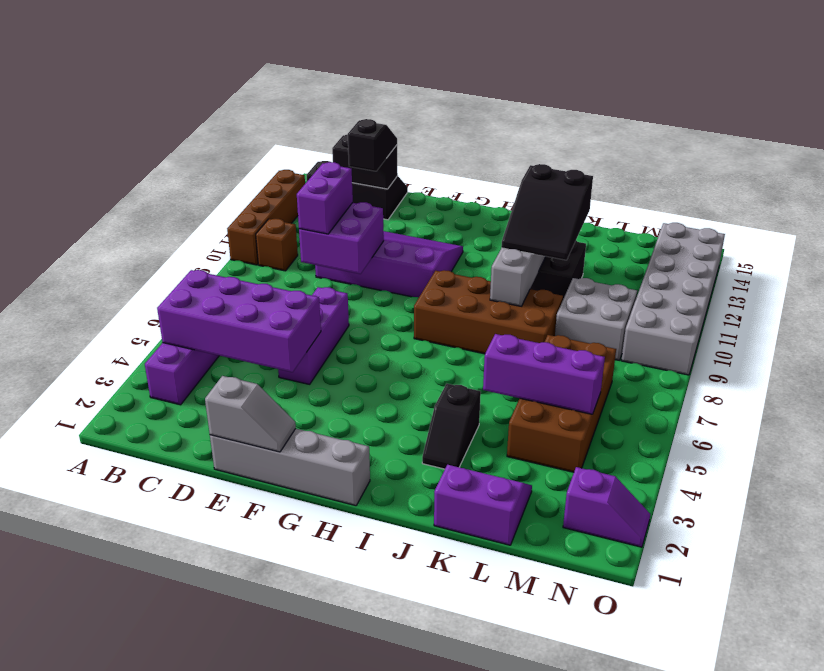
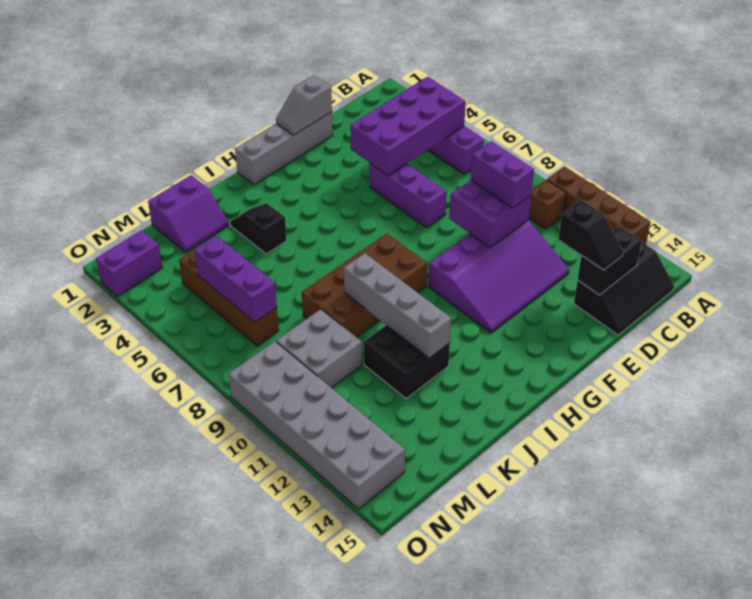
black slope J10:K12 level 3 top 12 -> none
purple brick K5:M5 level 2 -> purple brick M5:M7 level 2
brown brick L4:M7 level 1 -> brown brick M4:M7 level 1
purple slope N2:O2 level 1 top N -> purple brick N2:O2 level 1

